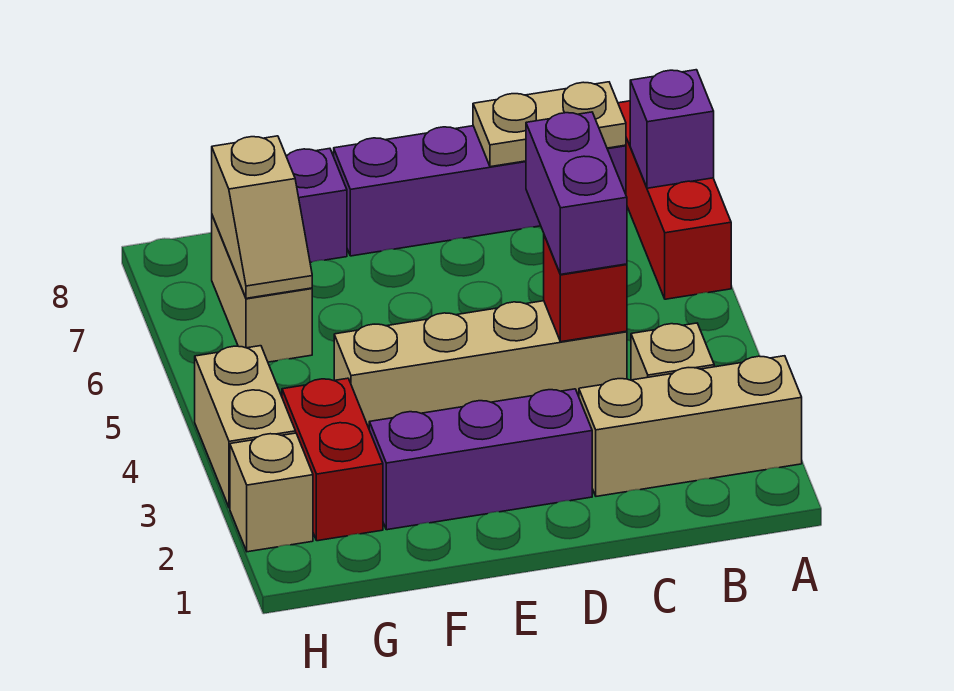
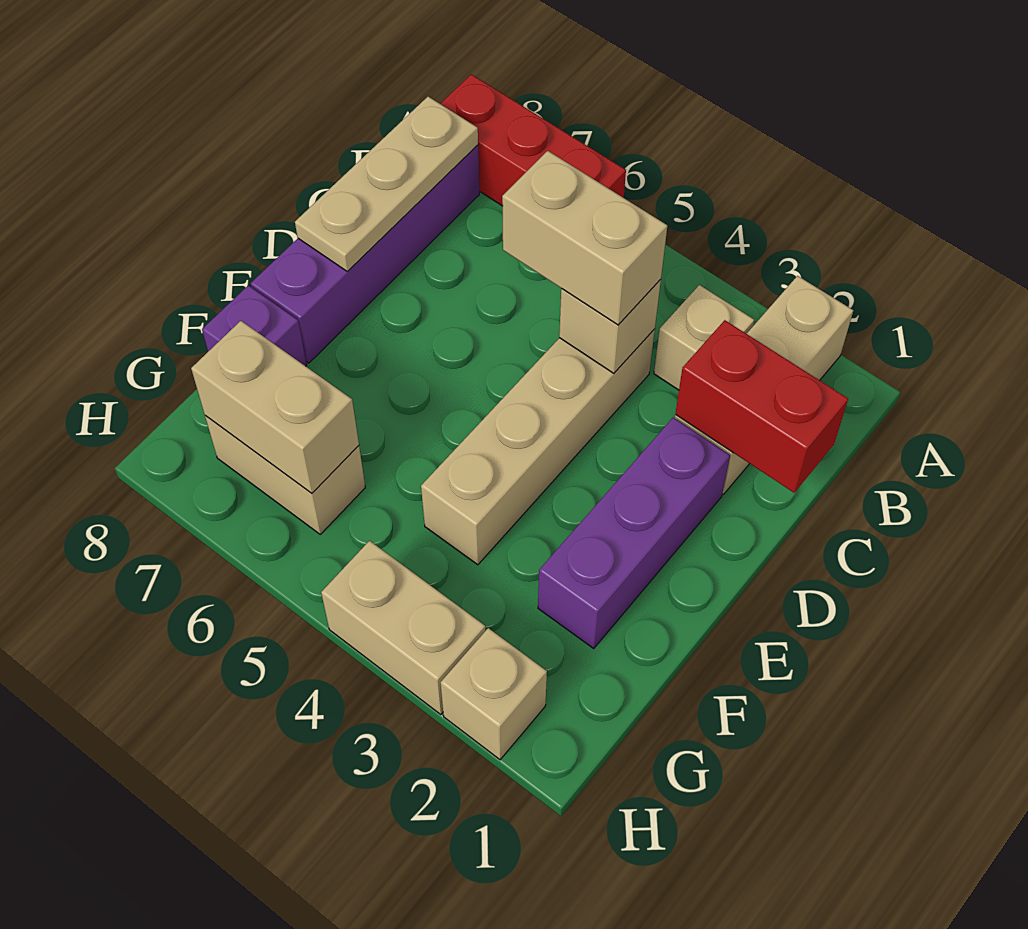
purple brick A7 level 2 -> none
tan plate B8:C8 level 2 -> tan plate B8:D8 level 2
red brick C4 level 2 -> tan brick C4 level 2
purple brick C4:C5 level 3 -> tan brick C4:C5 level 3
red brick G2:G3 level 1 -> red brick C1:C2 level 2
tan slope G6:G7 level 2 top 7 -> tan brick G6:G7 level 2

